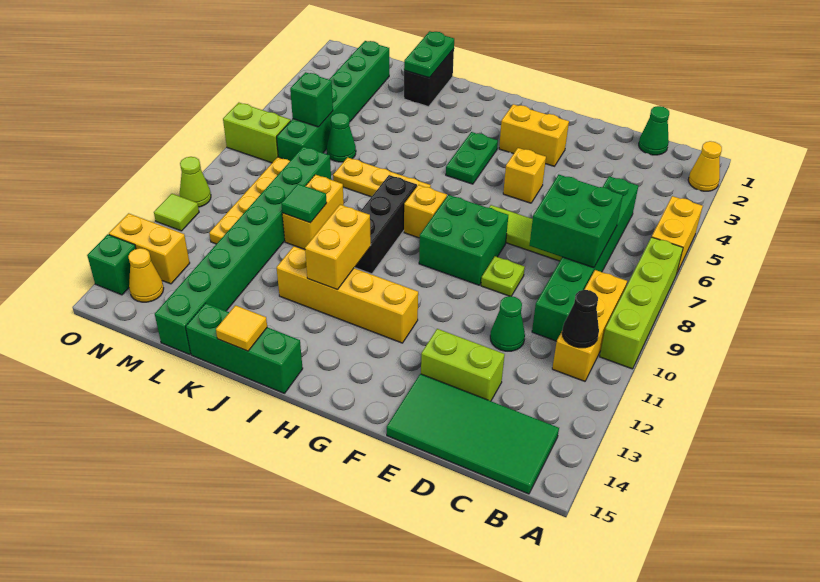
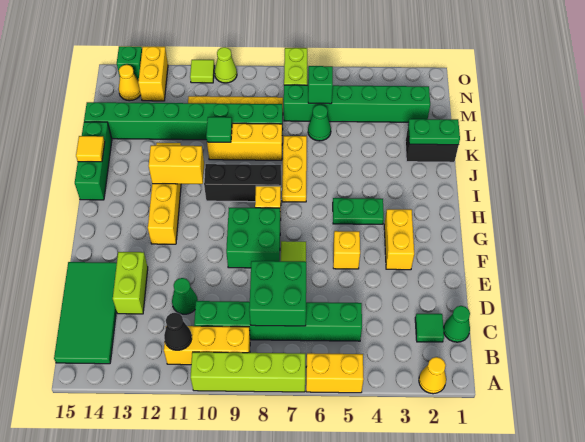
none -> green tile C2 level 1
lime plate E9 level 1 -> none
yellow brick K9:K10 level 1 -> yellow brick K8:K10 level 1

